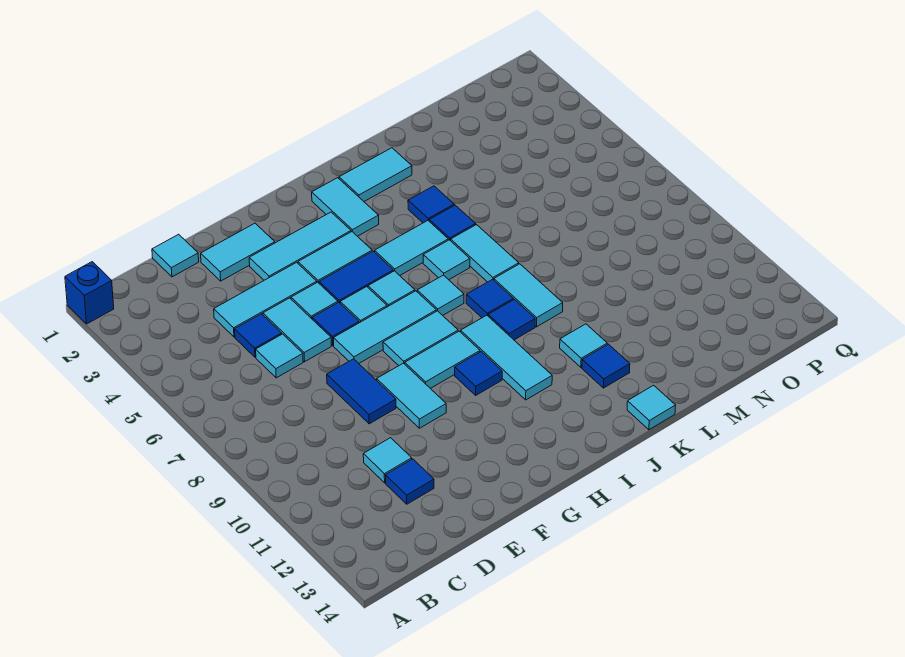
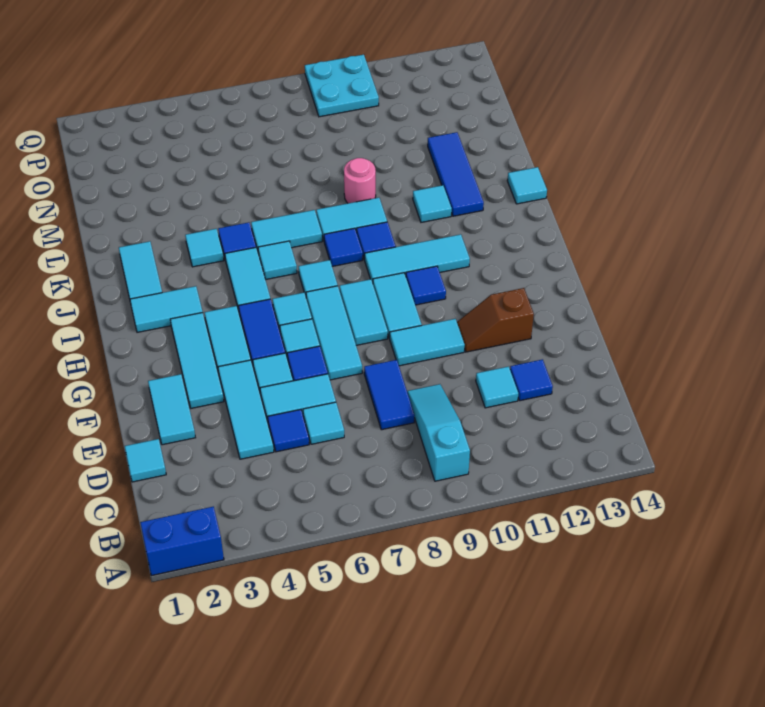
blue brick A1 level 1 -> blue brick A1:A2 level 1
none -> cyan slope B9:D9 level 1 top B
blue tile E8:E9 level 1 -> blue tile D8:E8 level 1
none -> brown slope F11:F12 level 1 top 12
blue tile K4 level 1 -> cyan tile K4 level 1
blue tile K12 level 1 -> blue tile K12:M12 level 1
none -> pink round brick L9 level 1
none -> cyan plate P9:Q10 level 1

